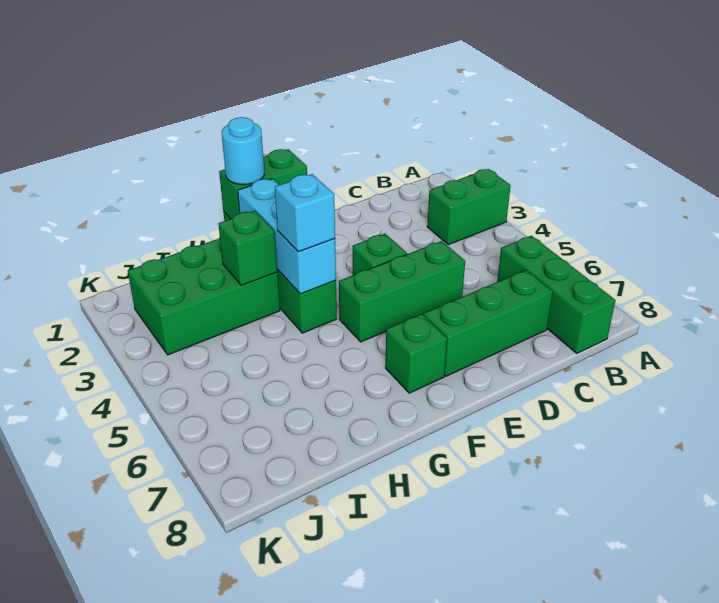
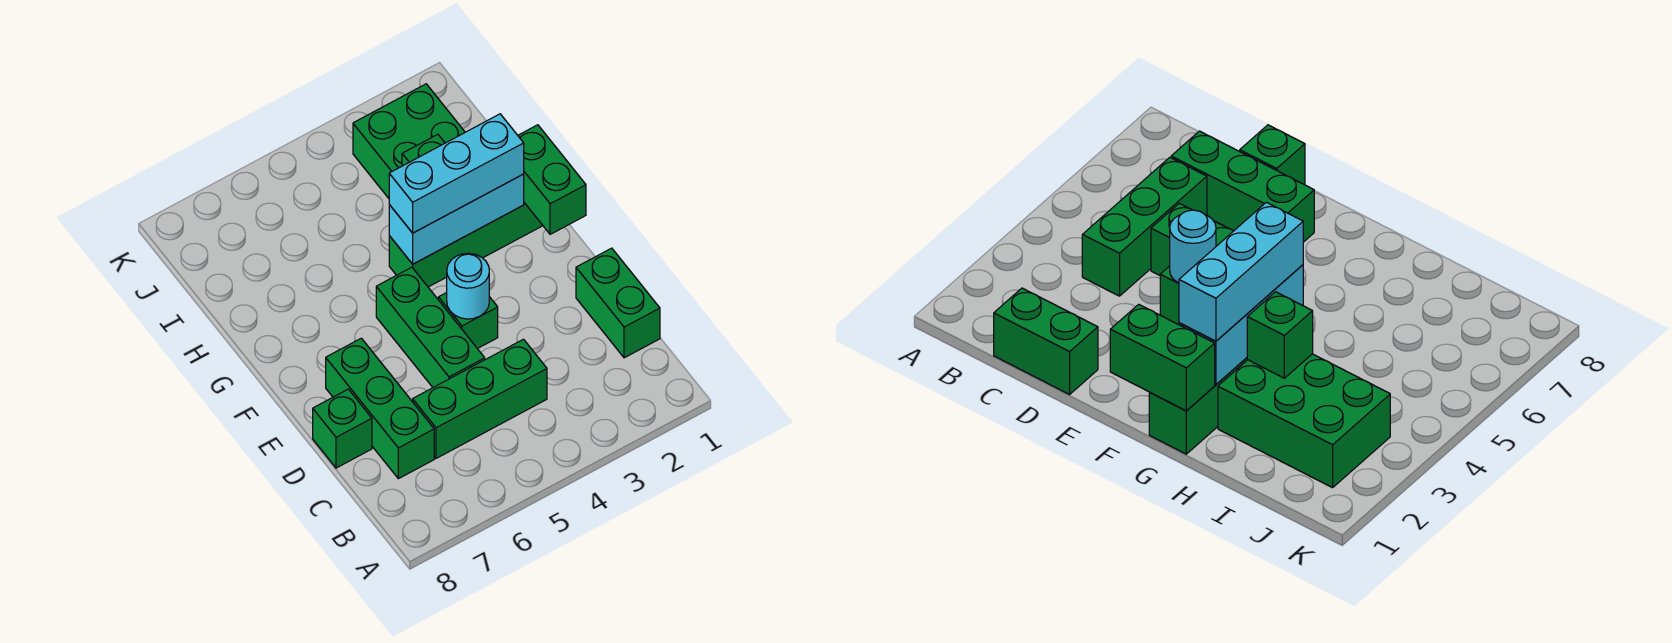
green brick A3:B3 level 1 -> green brick C1:D1 level 1
green brick B6:B8 level 1 -> green brick C4:C6 level 1
green brick F7 level 1 -> green brick D8 level 1
cyan round brick G1 level 3 -> cyan round brick E4 level 2
cyan brick G4 level 3 -> cyan brick G2:G4 level 3

